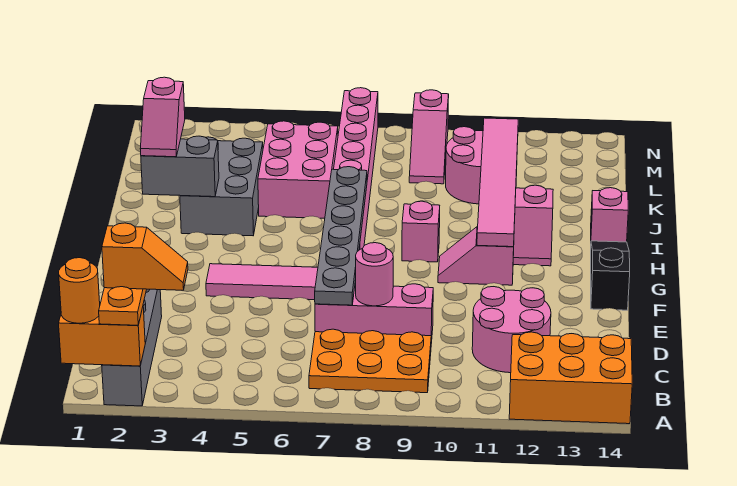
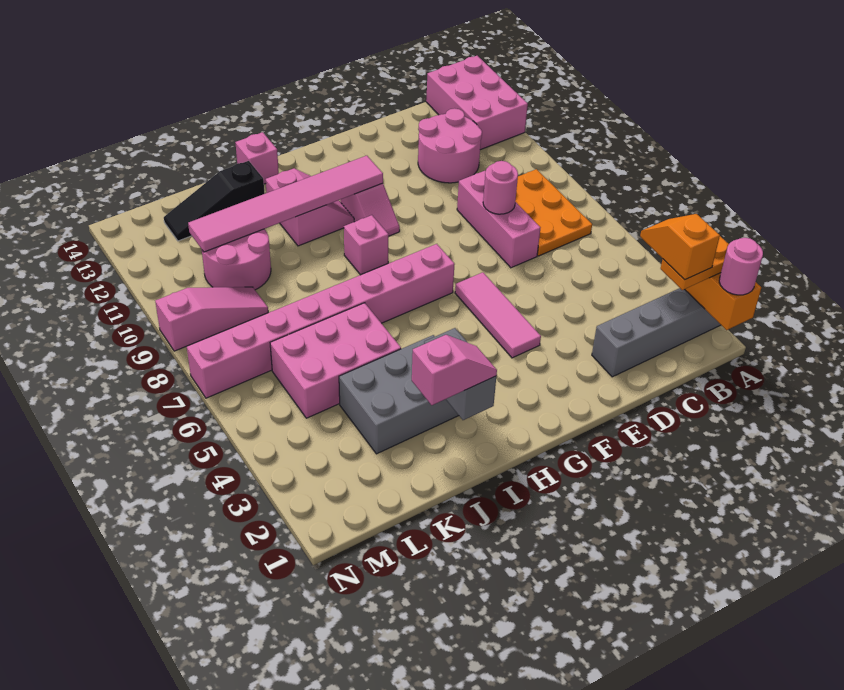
orange round brick A1 level 3 -> pink round brick A1 level 3
orange brick A12:B14 level 1 -> pink brick A12:B14 level 1
grey plate D7:I7 level 2 -> none
black slope F14:H14 level 1 top F -> black slope J13:L13 level 1 top J

